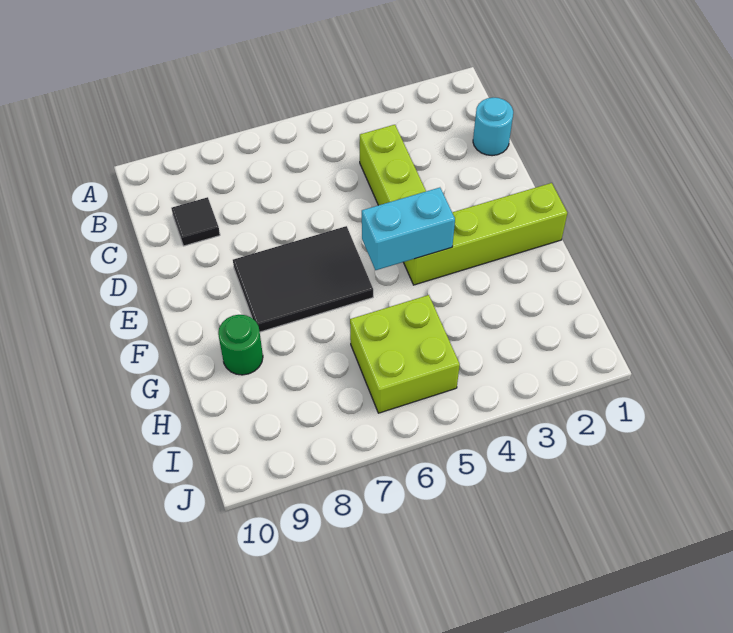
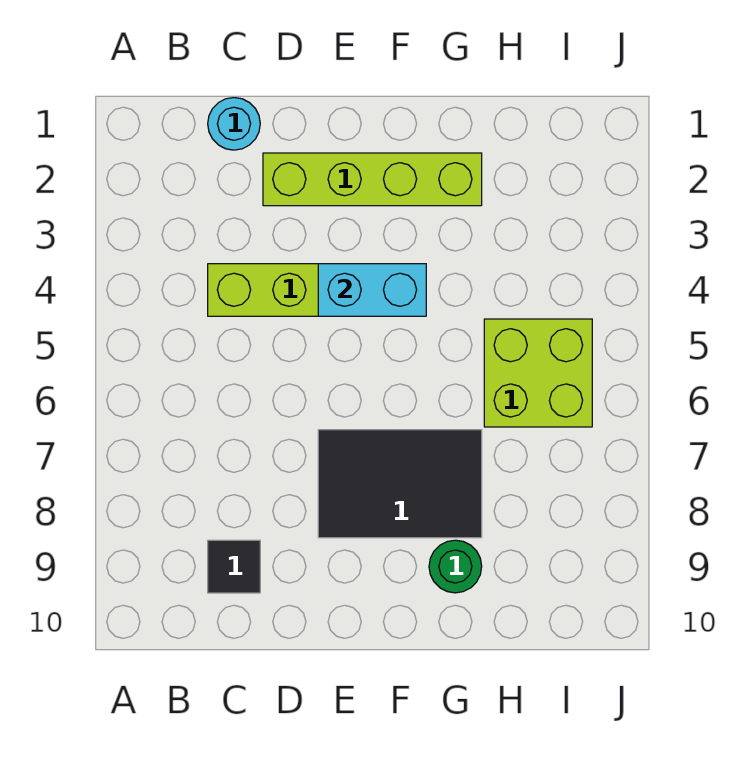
black tile E6:F8 level 1 -> black tile E7:G8 level 1
lime brick F1:F4 level 1 -> lime brick D2:G2 level 1
cyan brick F4:F5 level 2 -> cyan brick E4:F4 level 2

